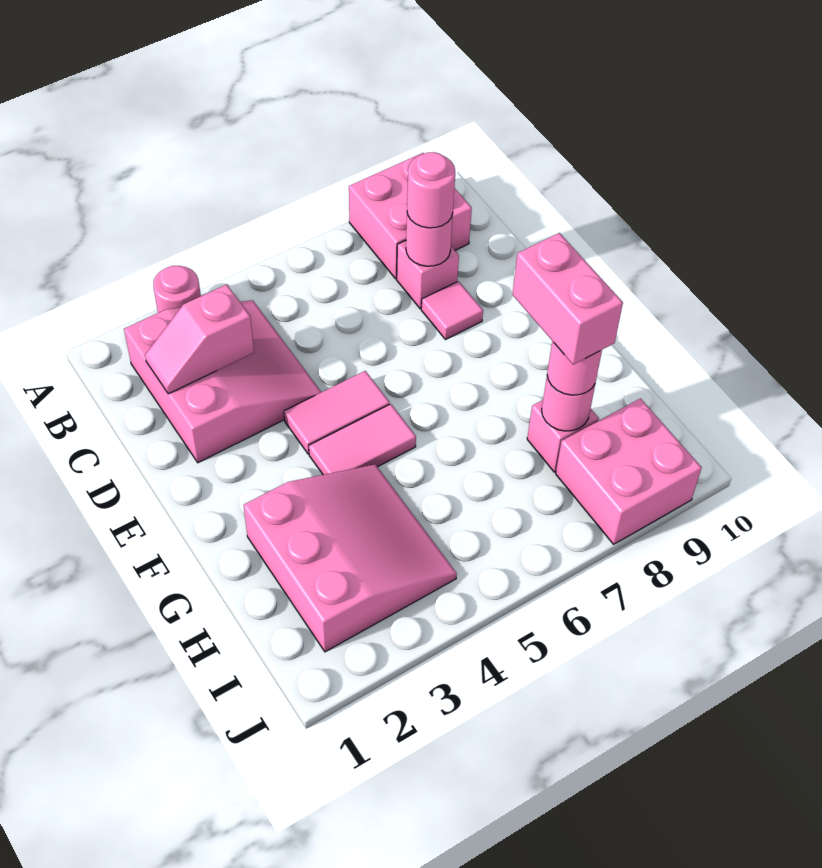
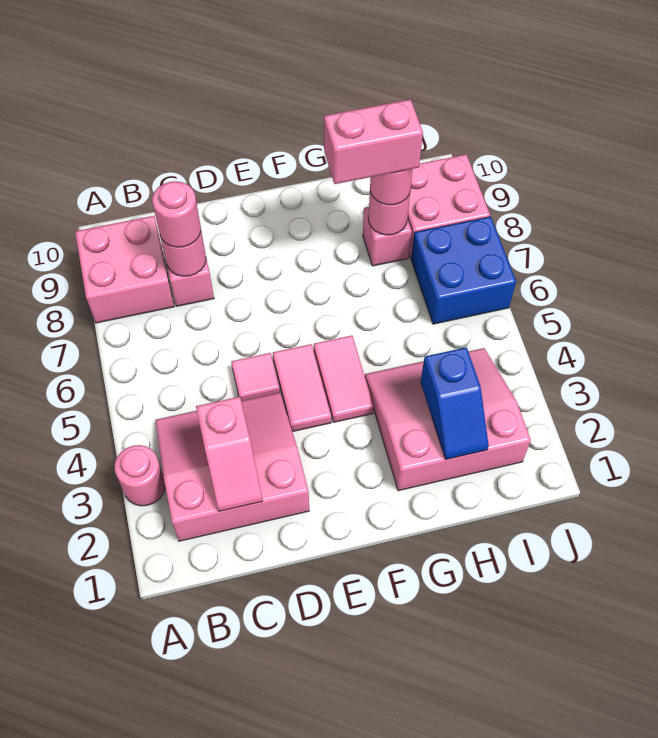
pink tile D8 level 1 -> pink tile D5 level 1
none -> blue slope H2:H3 level 2 top 3
none -> blue brick I6:J7 level 1

